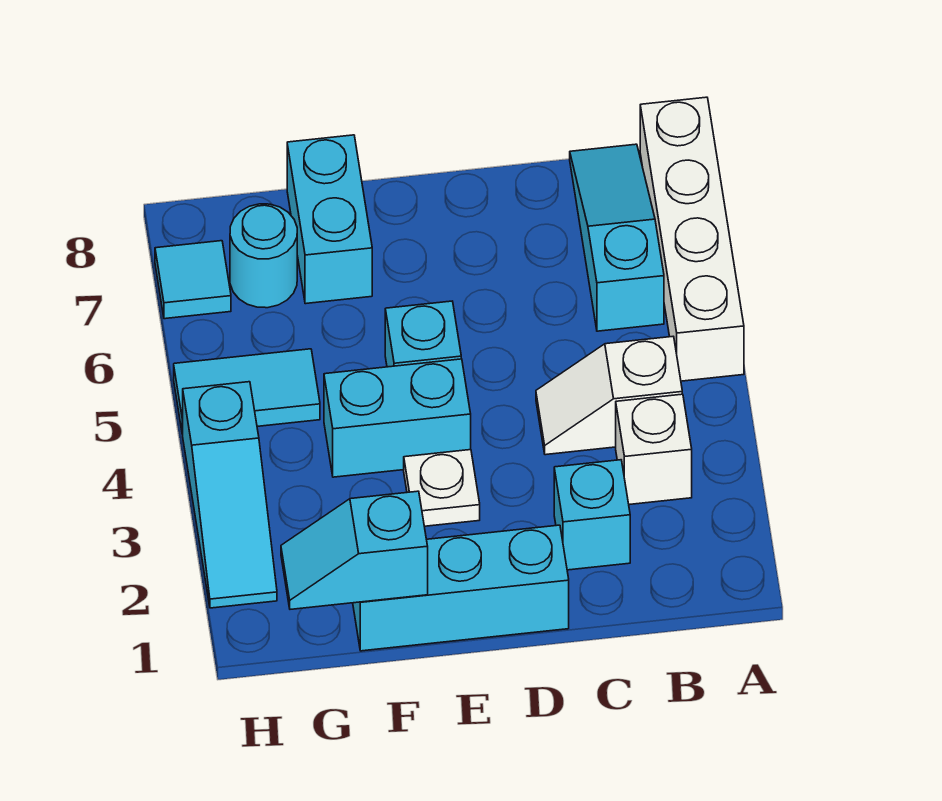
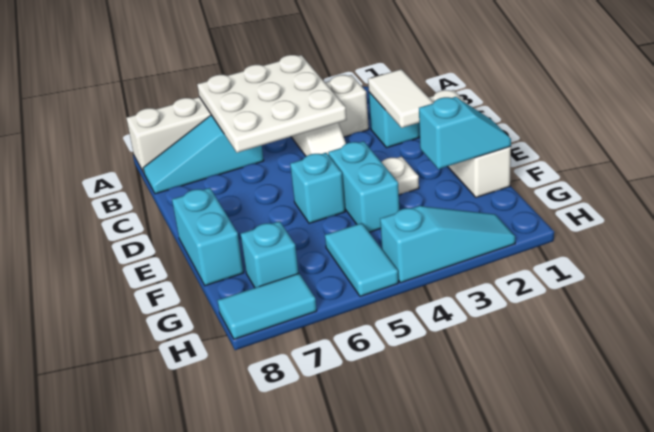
none -> white plate A4:C6 level 2
none -> white tile C2:D2 level 2
cyan brick D1:F1 level 1 -> white brick D1:F1 level 1
cyan slope F1:G1 level 2 top F -> cyan slope F1:F2 level 2 top 2
cyan brick F7:F8 level 1 -> cyan brick E8:F8 level 1
cyan round brick G7 level 1 -> cyan brick G7 level 1
cyan tile H7 level 1 -> cyan tile H7:H8 level 1

